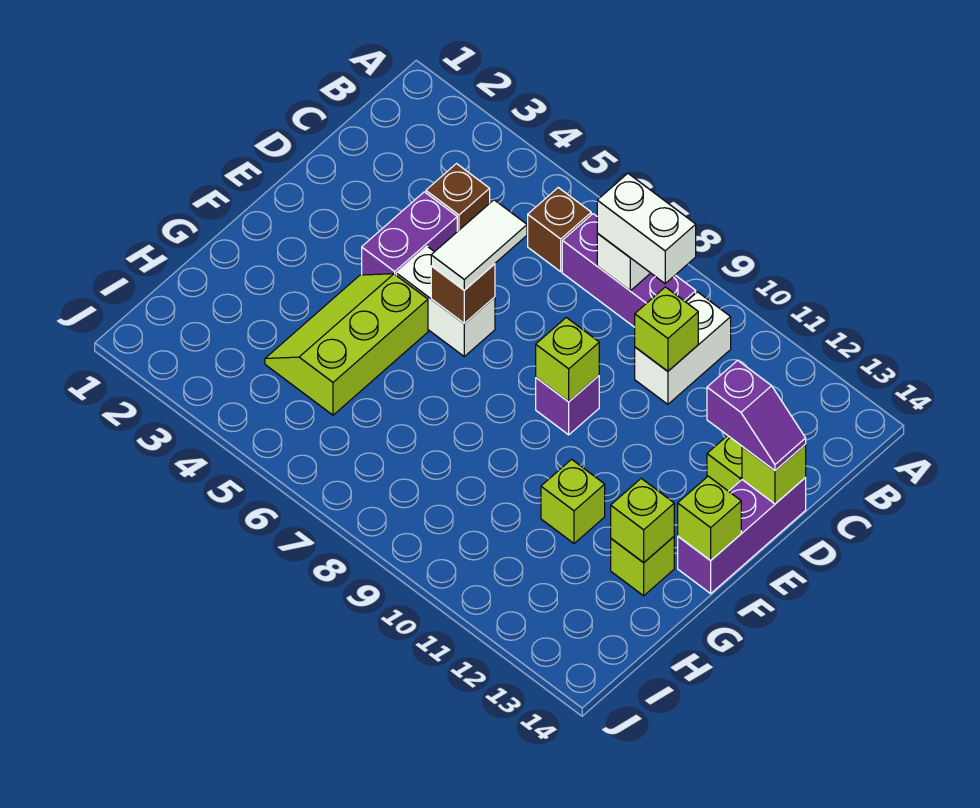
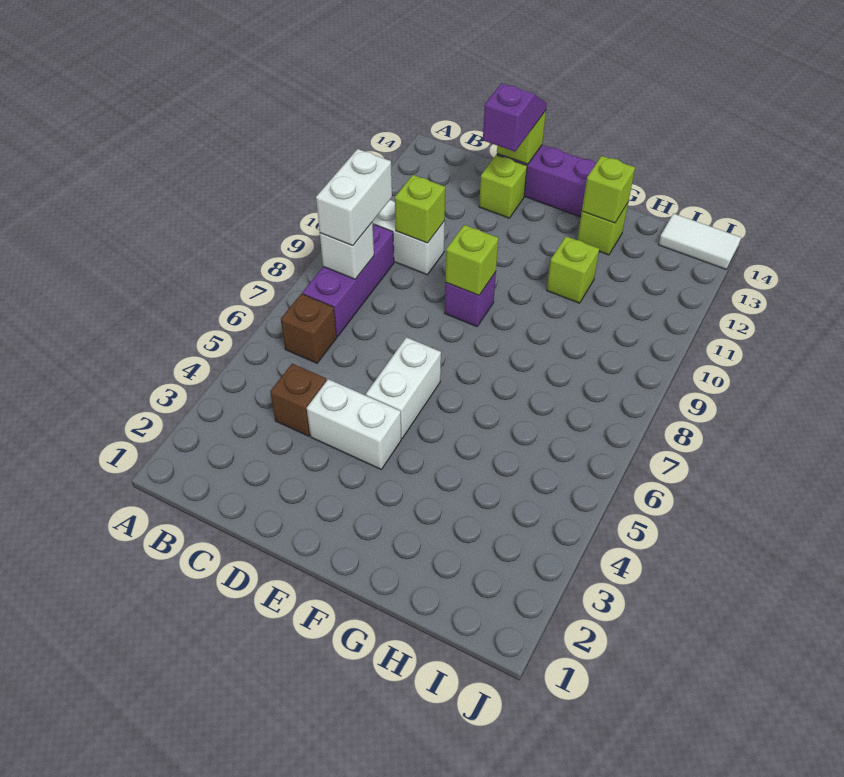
purple brick D4:E4 level 1 -> white brick D4:E4 level 1
white tile D6:E6 level 3 -> white tile I14:J14 level 1
brown brick E6 level 2 -> none
lime slope F4:H5 level 1 top 5 -> none
lime brick F14 level 2 -> none

